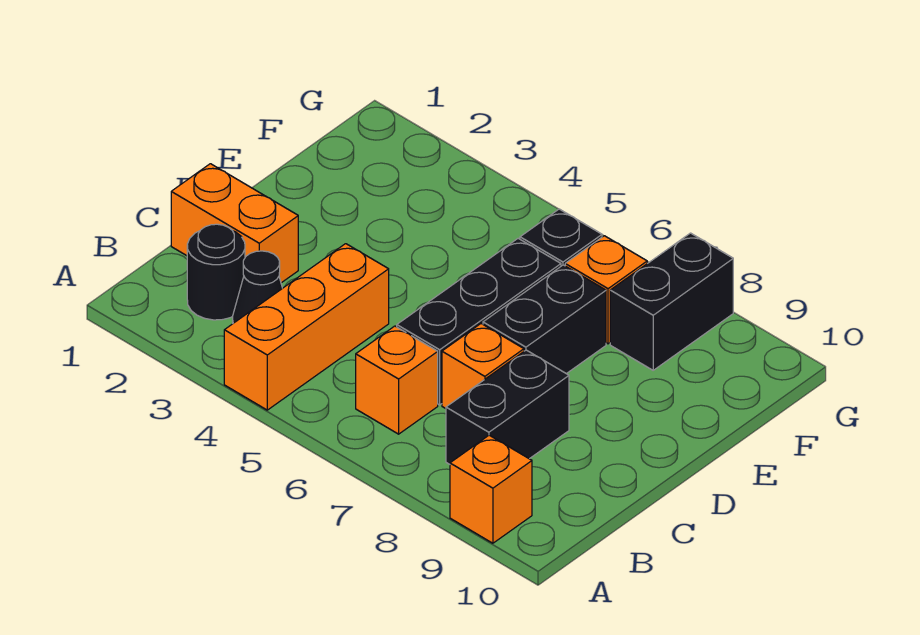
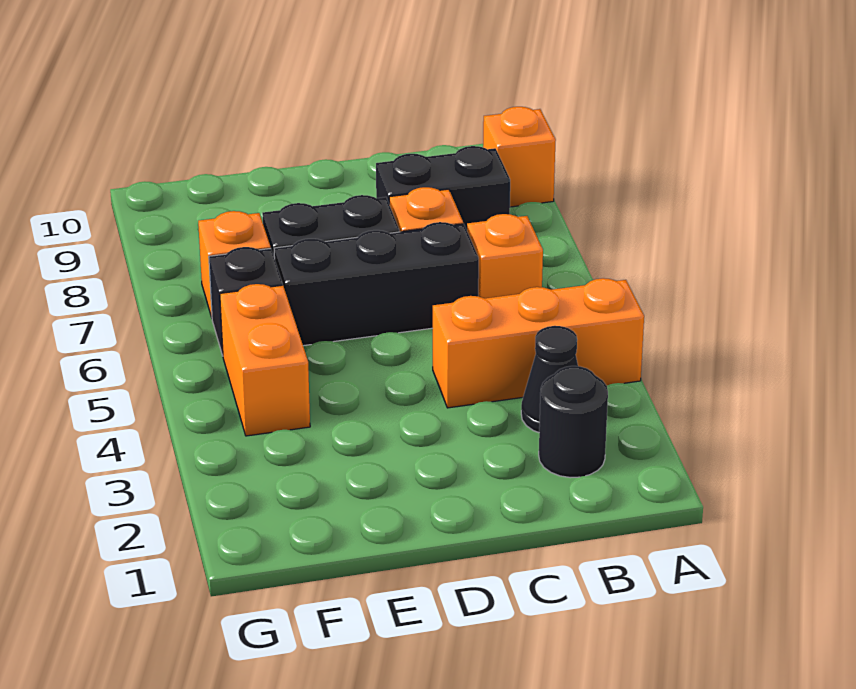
orange brick C1:C2 level 1 -> orange brick F4:F5 level 1
black brick F8:G8 level 1 -> none

